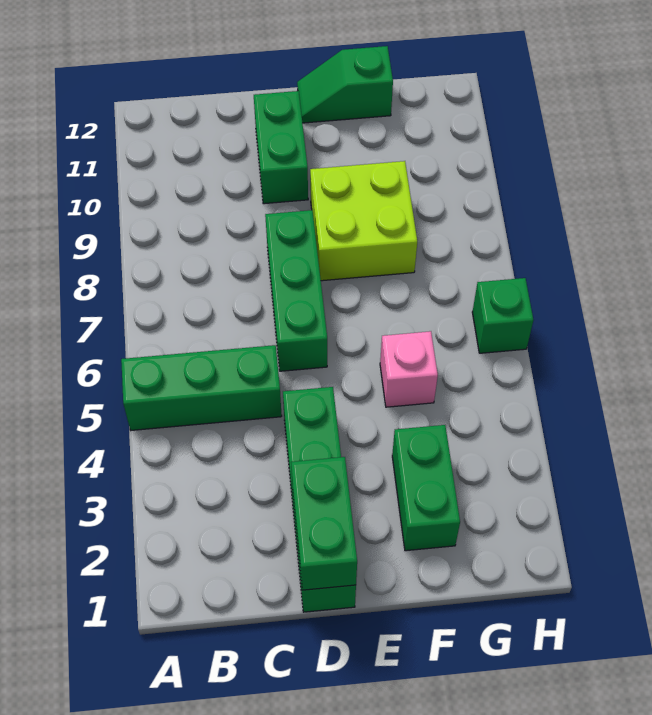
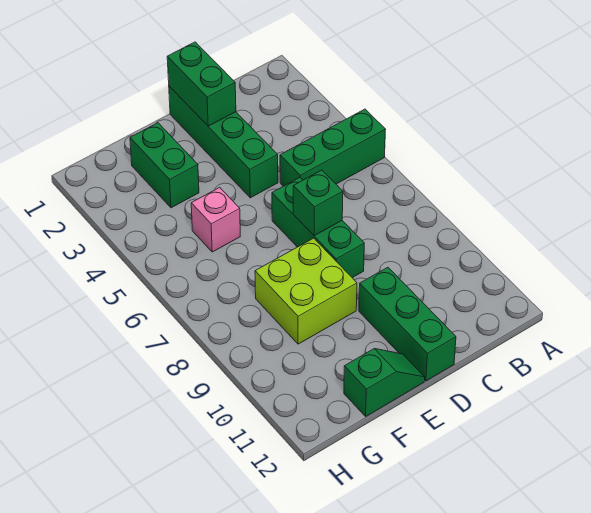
green brick D10:D11 level 1 -> green brick D10:D12 level 1
green brick H6 level 1 -> green brick D7 level 2

